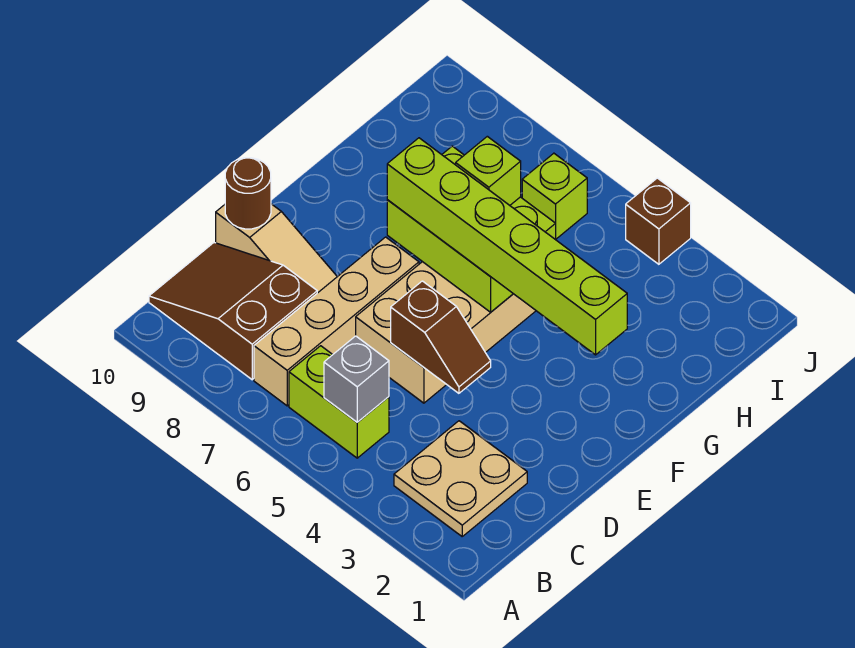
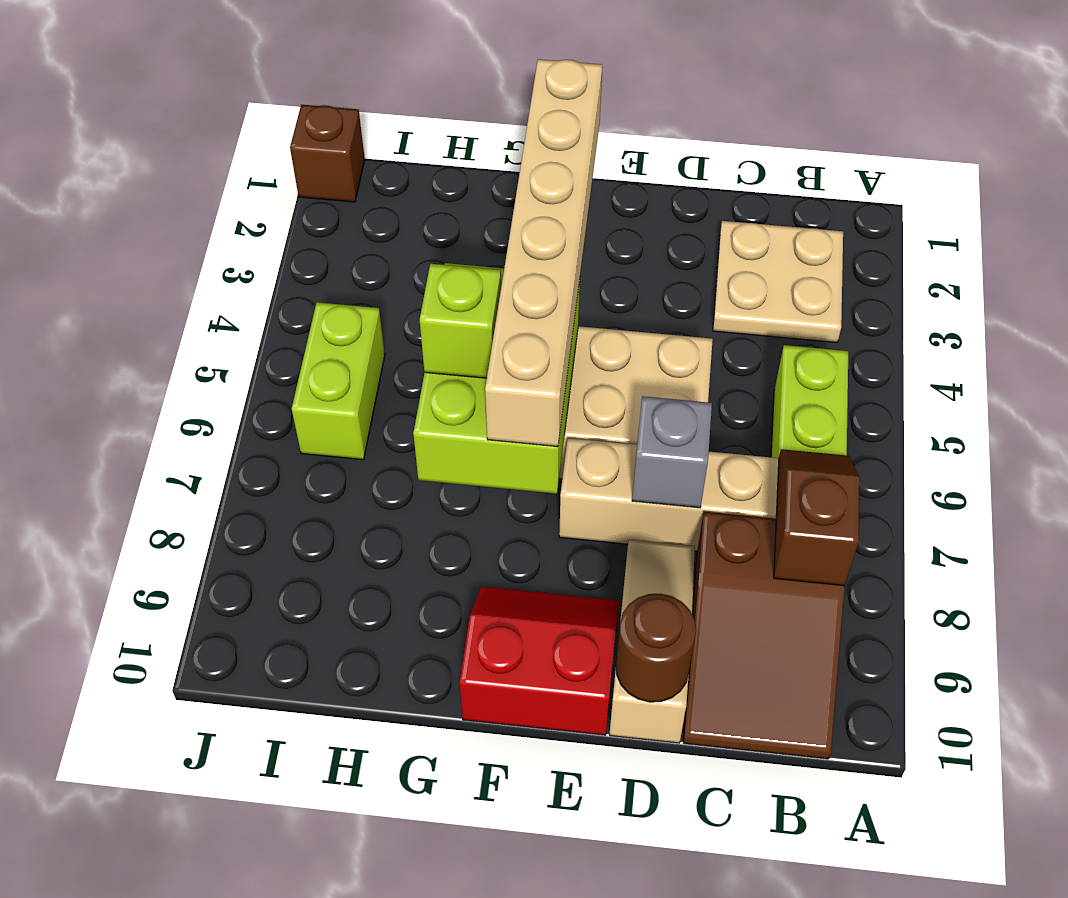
grey brick B5 level 2 -> grey brick D7 level 2
brown slope D4:D5 level 2 top 5 -> brown slope B7:B8 level 2 top 8
none -> red slope E9:F10 level 1 top 10
lime brick F2:F7 level 3 -> tan brick F2:F7 level 3
lime brick I6 level 1 -> lime brick I5:I6 level 1
brown brick J4 level 1 -> brown brick J1 level 1

